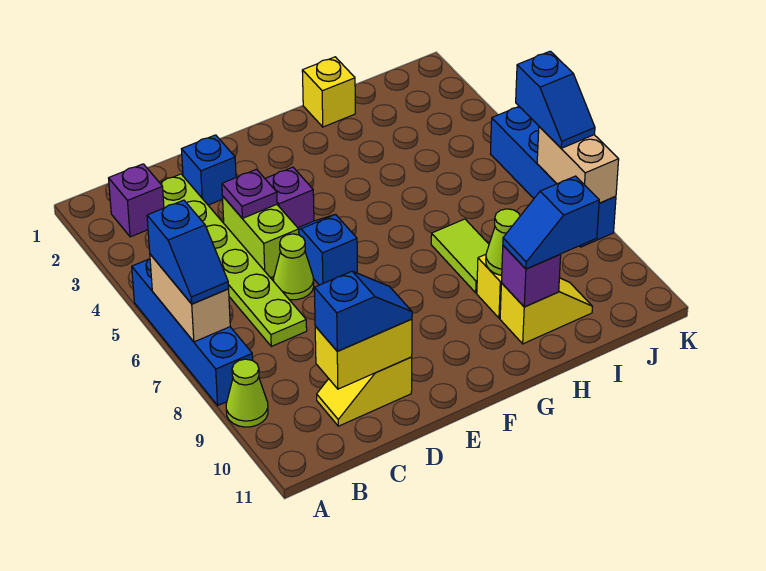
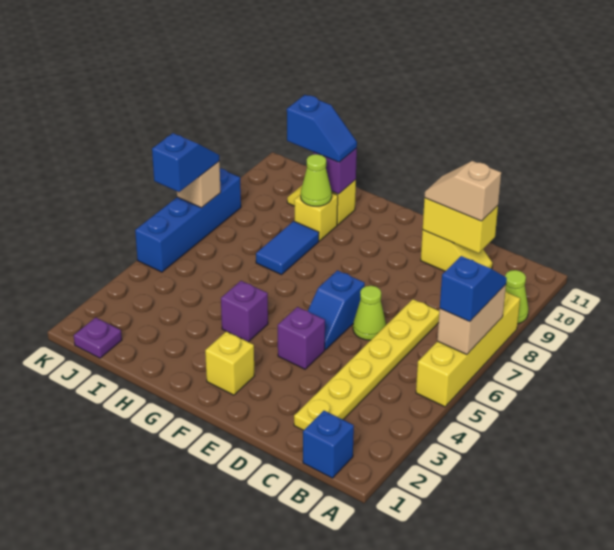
blue brick A5:A8 level 1 -> yellow brick A5:A8 level 1
purple brick B2 level 1 -> purple brick G4 level 1
lime plate C2:C7 level 1 -> yellow plate C2:C7 level 1
blue slope C10:D10 level 3 top C -> tan slope C10:D10 level 3 top C
blue brick D2 level 1 -> blue brick B1 level 1
lime brick D4:D5 level 1 -> none
purple plate D4 level 2 -> purple plate J1 level 1
yellow brick H1 level 1 -> yellow brick F2 level 1
lime tile H7:H8 level 1 -> blue tile H7:H8 level 1
tan brick K7:K8 level 2 -> tan brick K7 level 2

